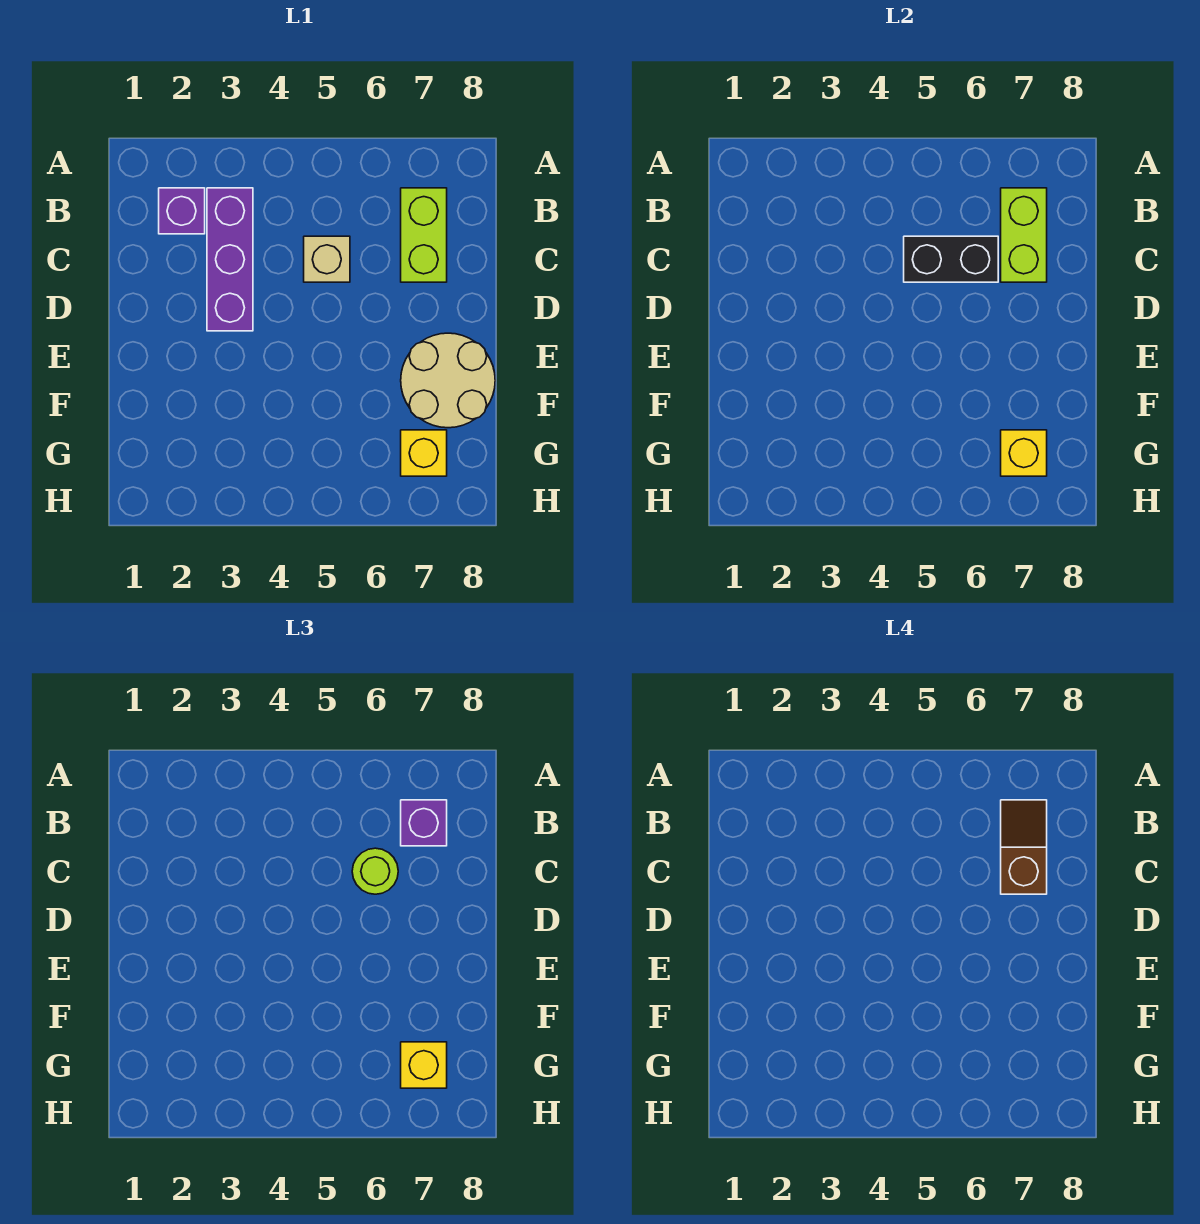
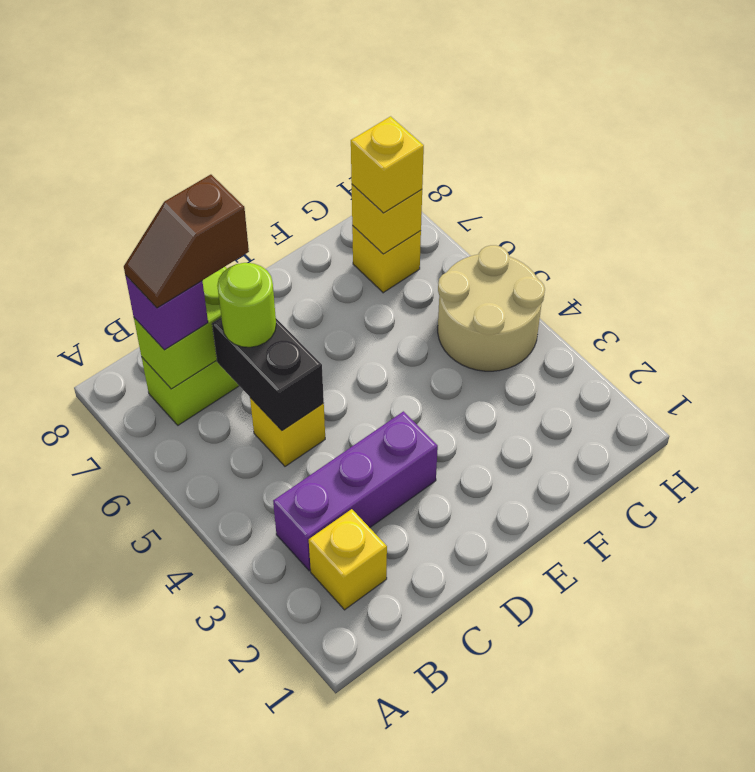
purple brick B2 level 1 -> yellow brick B2 level 1
tan brick C5 level 1 -> yellow brick C5 level 1
tan round brick E7:F8 level 1 -> tan round brick G4:H5 level 1

